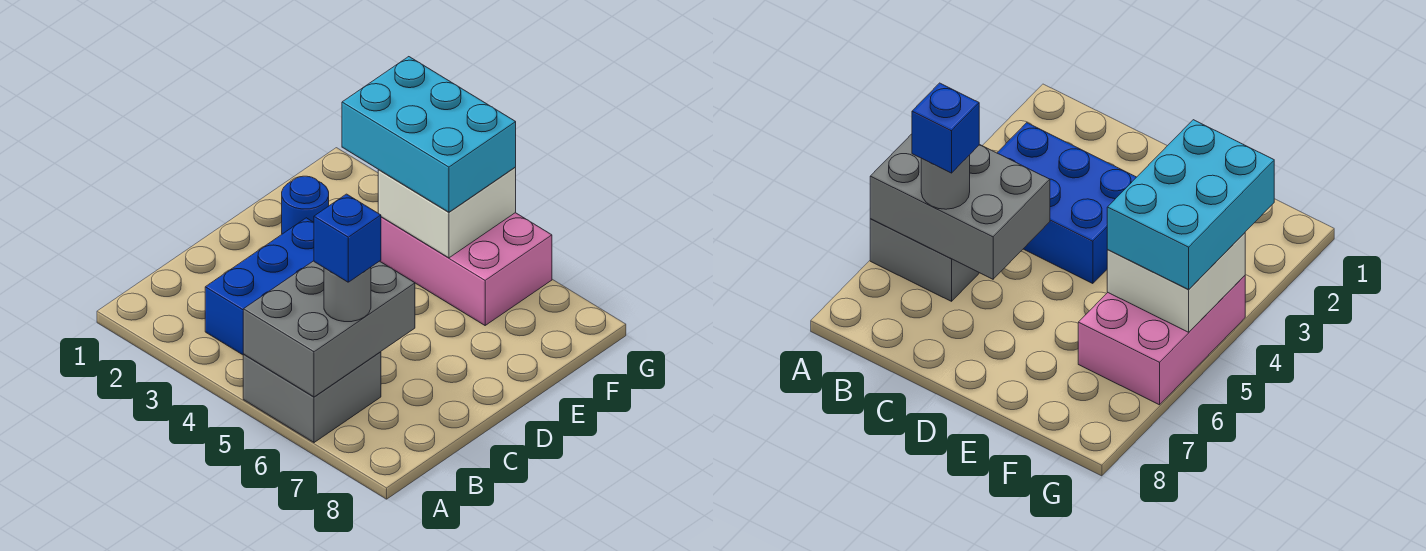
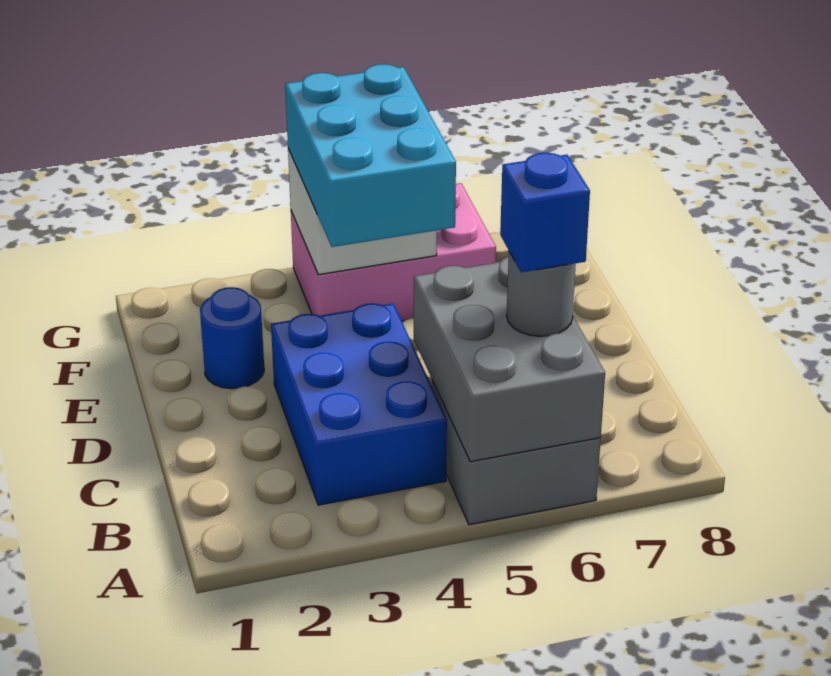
cyan brick F3:G5 level 3 -> cyan brick E4:G5 level 3

